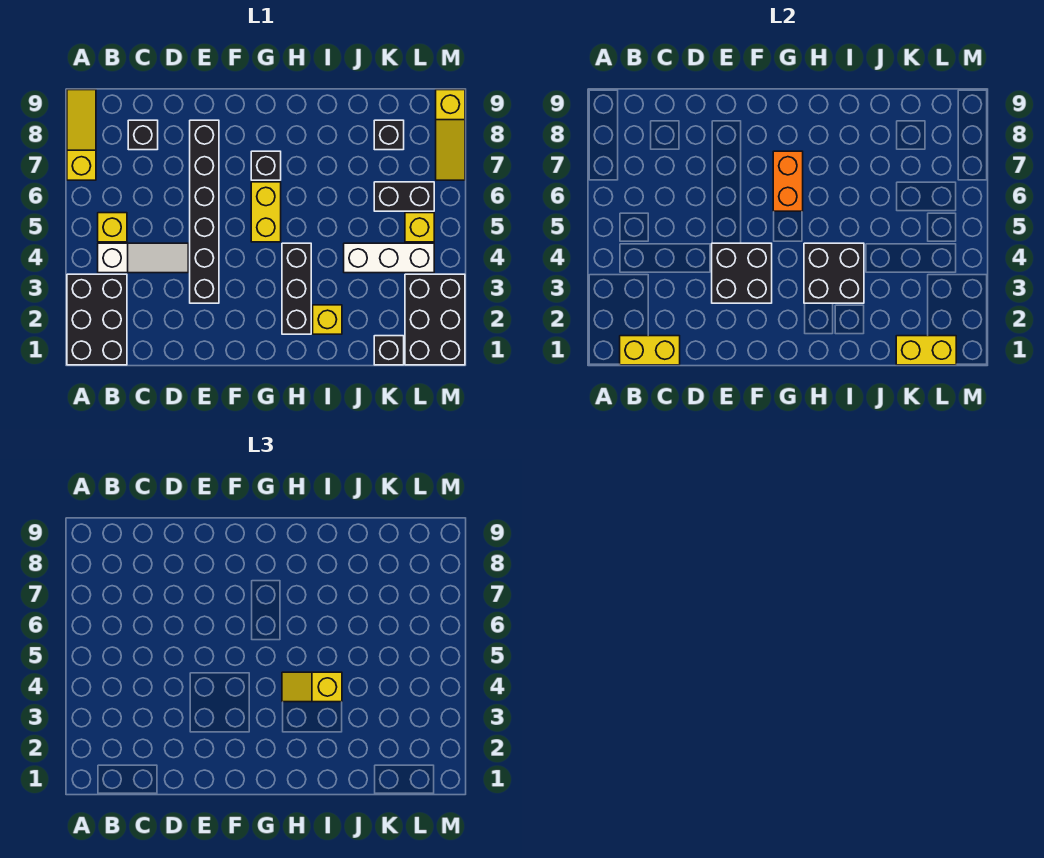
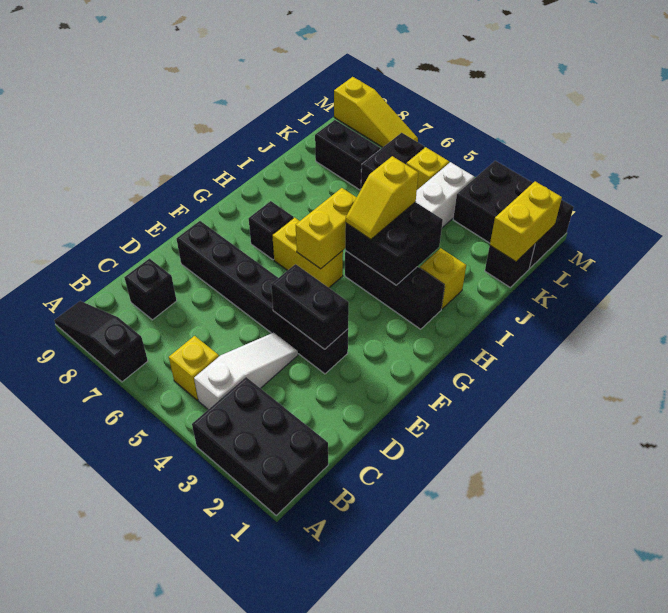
yellow slope A7:A9 level 1 top 7 -> black slope A7:A9 level 1 top 7
yellow brick B1:C1 level 2 -> yellow brick G5:H5 level 2
black brick E3:F4 level 2 -> black brick E3:E4 level 2
orange brick G6:G7 level 2 -> none
black brick K8 level 1 -> black brick K7:K8 level 1

